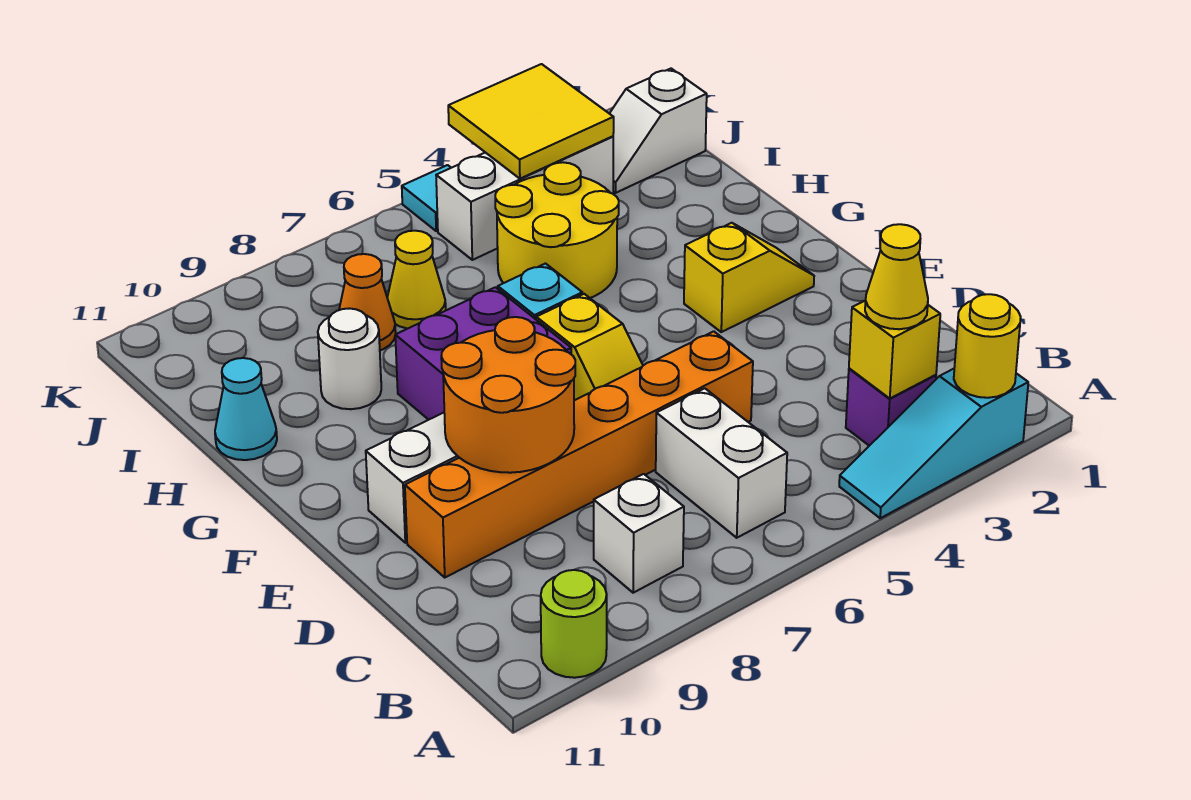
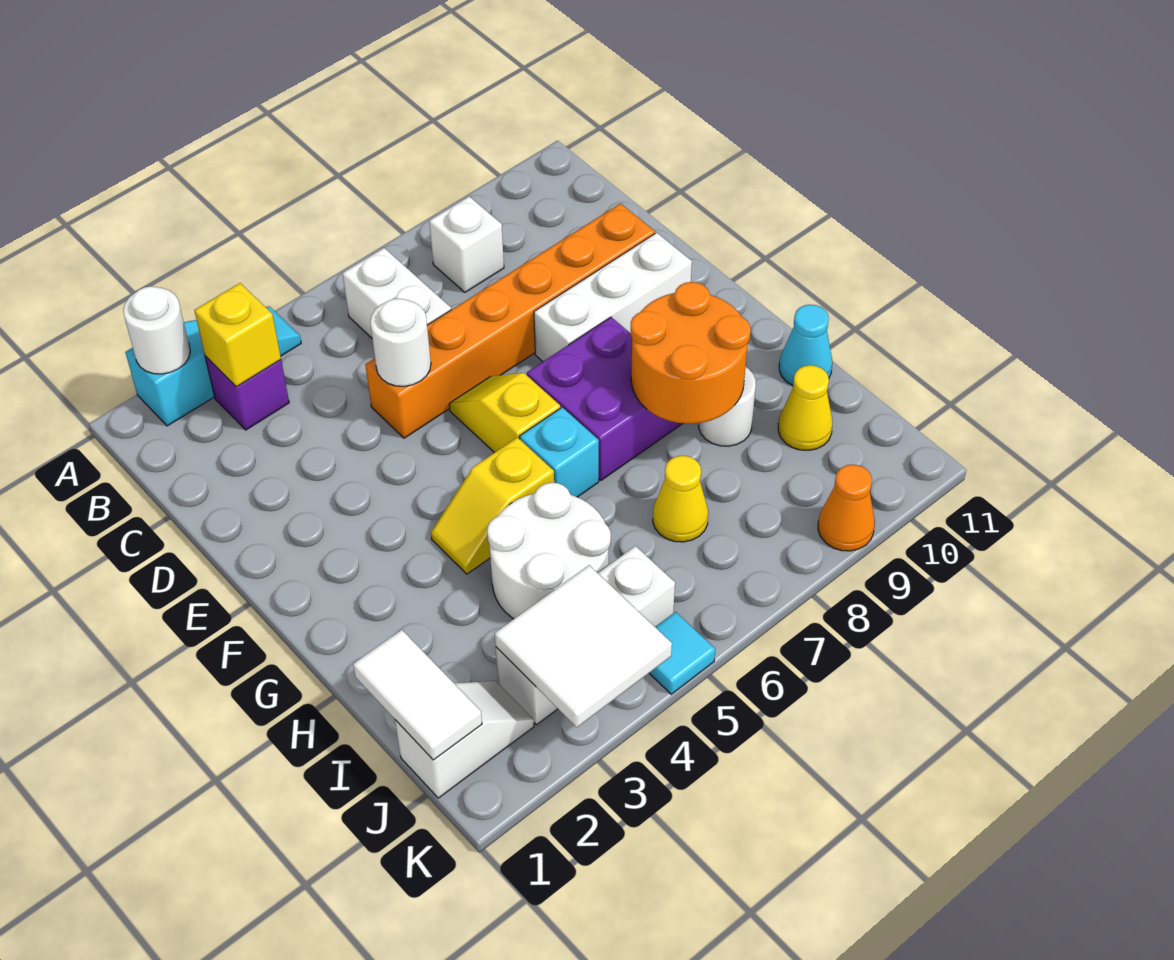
yellow round brick A2 level 2 -> white round brick A2 level 2
lime round brick A10 level 1 -> none
yellow cone B3 level 3 -> yellow cone I10 level 1
none -> white round brick D5 level 2
orange round brick D8:E9 level 2 -> orange round brick G8:H9 level 2
yellow slope F2:F3 level 1 top 3 -> yellow slope G4:G5 level 1 top 5
yellow round brick H4:I5 level 1 -> white round brick H4:I5 level 1
none -> white tile I1:J1 level 2
orange cone I8 level 1 -> orange cone K9 level 1
yellow tile J3:K4 level 2 -> white tile J3:K4 level 2

